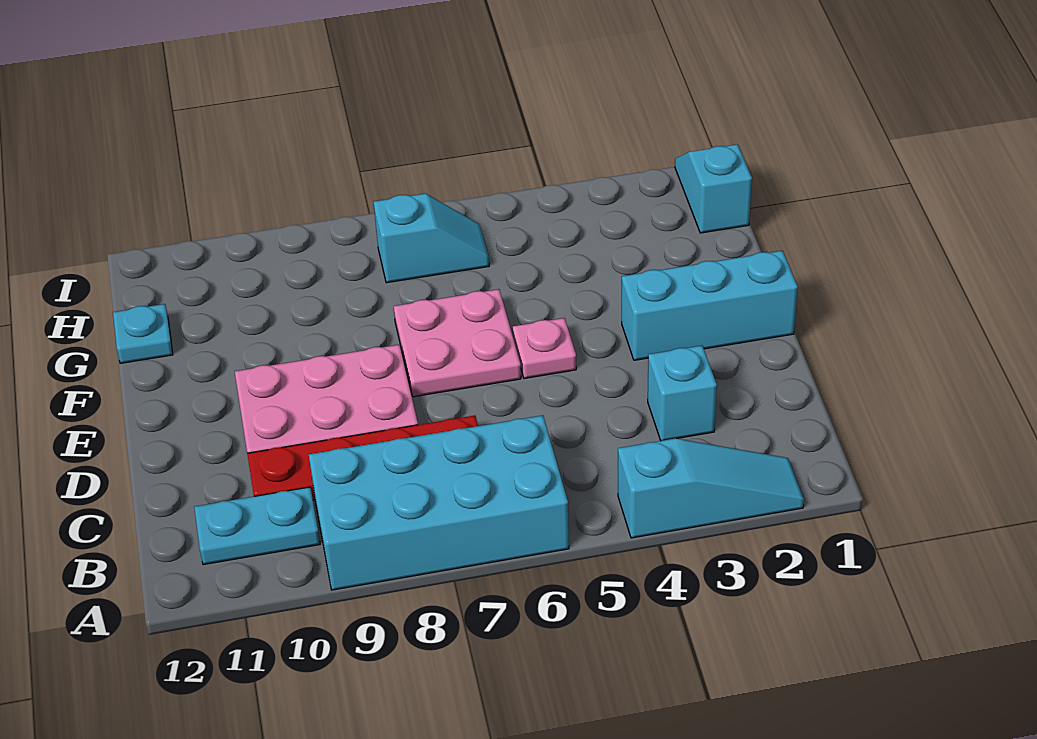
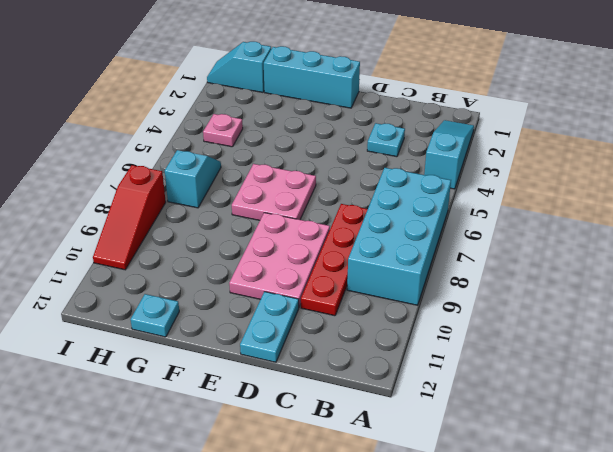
cyan plate B10:B11 level 1 -> cyan plate D11:D12 level 1
cyan brick C3 level 1 -> cyan plate C3 level 1
cyan brick E1:E3 level 1 -> cyan brick E1:G1 level 1
pink plate E5 level 1 -> pink plate H4 level 1
none -> red slope I8:I10 level 1 top 8

